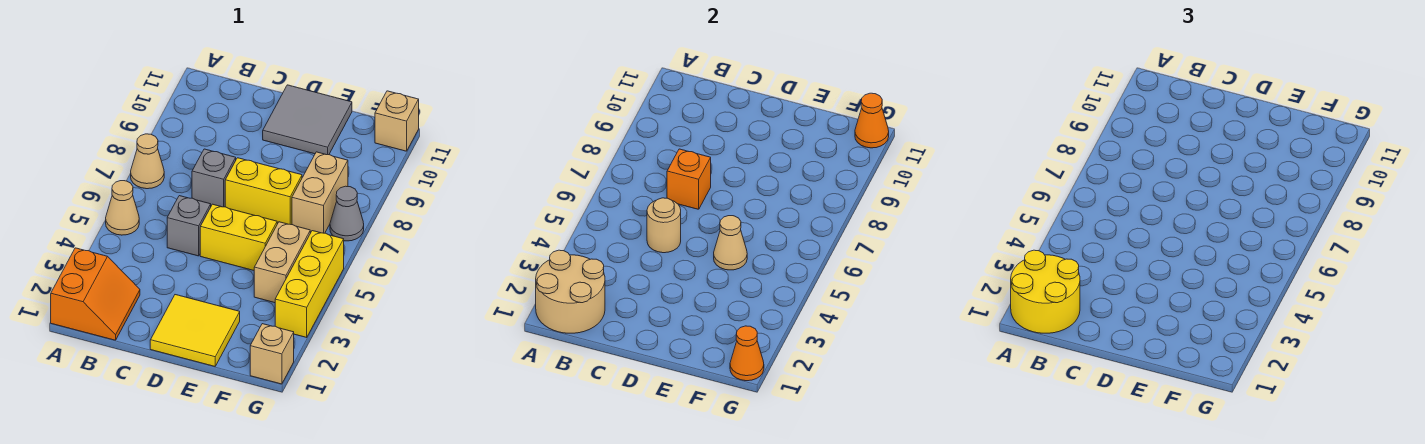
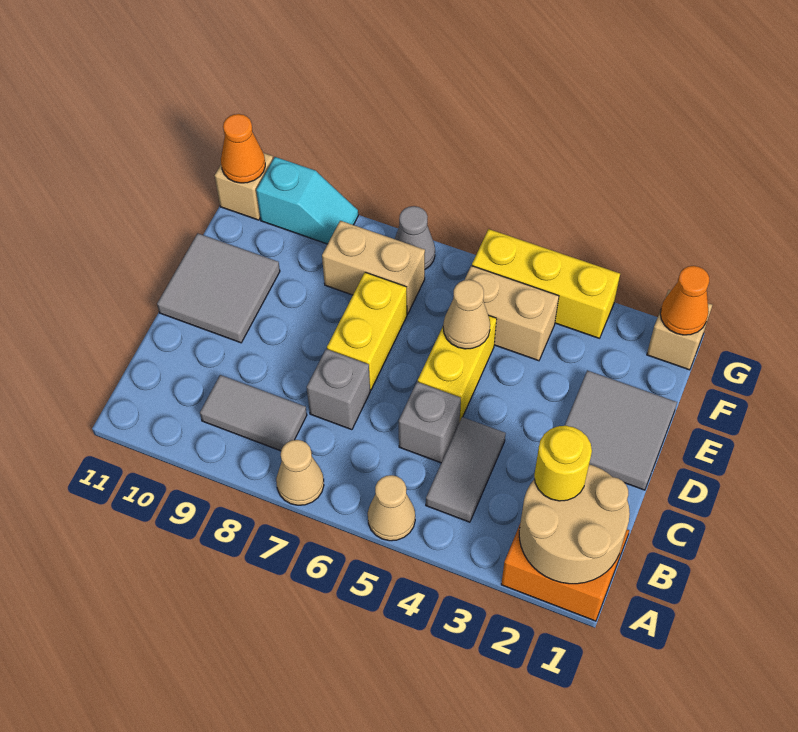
yellow round brick A1:B2 level 3 -> yellow round brick B2 level 3
none -> grey tile B4:C4 level 1
none -> grey tile B8:B9 level 1
tan round brick C5 level 2 -> none
orange brick C7 level 2 -> none
yellow tile D1:E2 level 1 -> grey tile D1:E2 level 1
none -> cyan slope G9:G10 level 1 top 10

